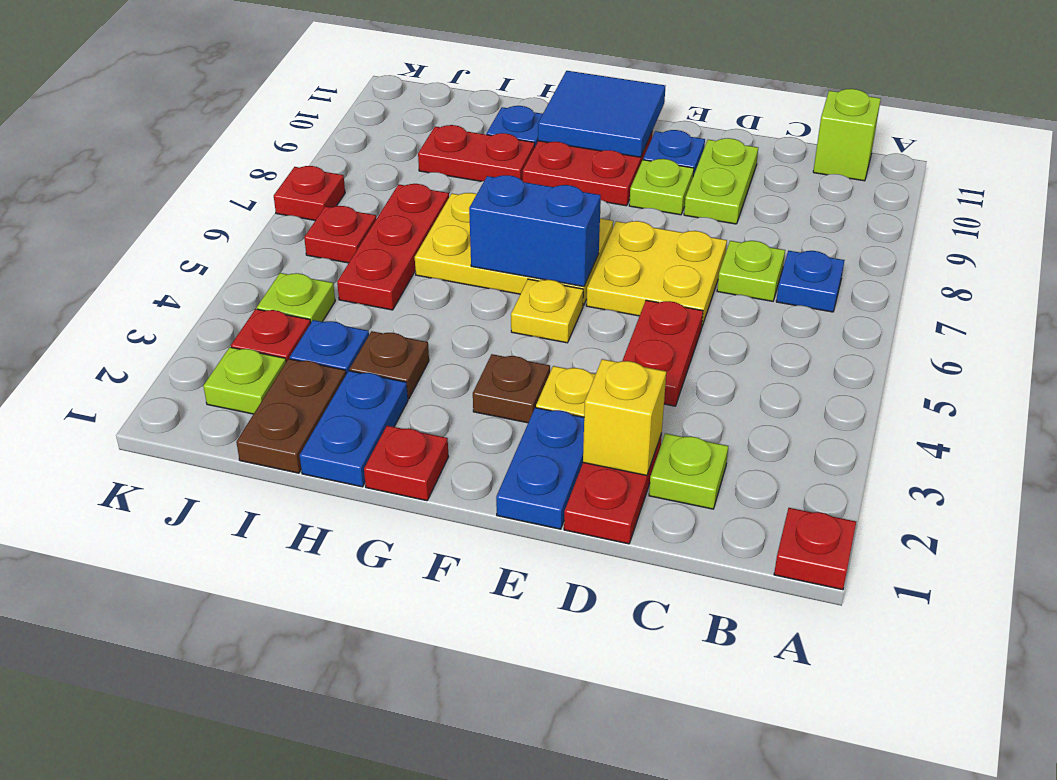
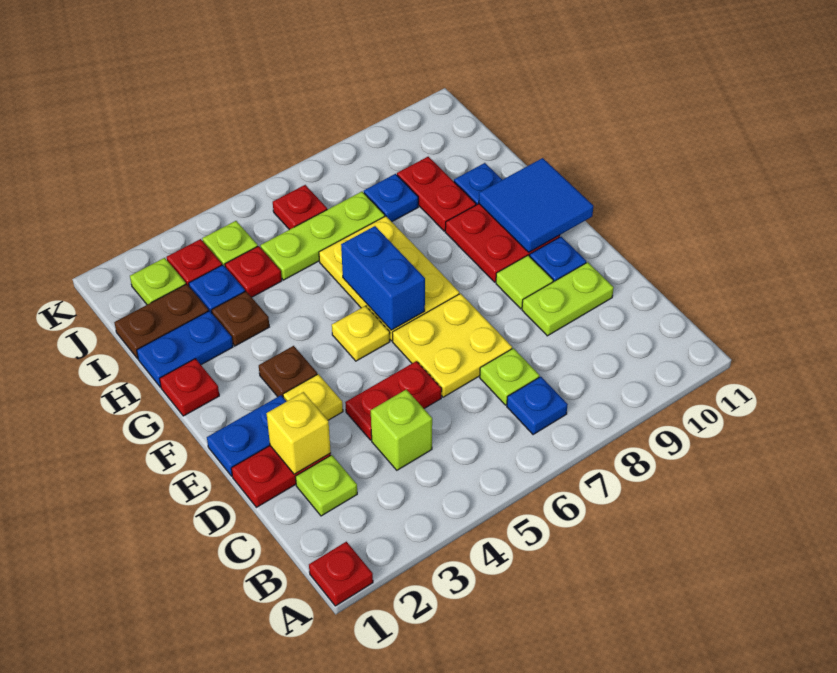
lime brick B11 level 1 -> lime brick C4 level 1
lime plate E9 level 1 -> lime tile E9 level 1
red plate I5:I7 level 1 -> lime plate I5:I7 level 1
none -> blue plate I8 level 1
red plate K7 level 1 -> red plate I4 level 1

